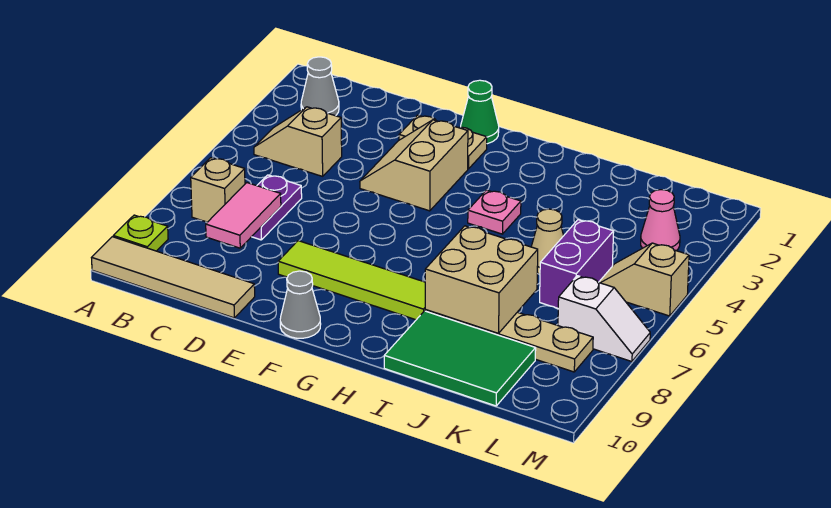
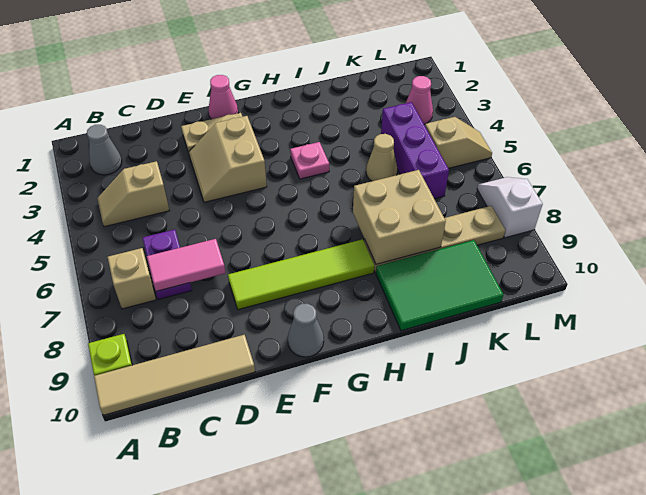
pink tile C7:C8 level 2 -> pink tile C7:D7 level 2
green cone F1 level 1 -> pink cone F1 level 1
purple brick K5:K6 level 1 -> purple brick K4:K6 level 1
tan slope L5:M5 level 1 top M -> tan slope L5:M5 level 1 top L
white slope L7:M7 level 1 top L -> white slope M7:M8 level 1 top 8

